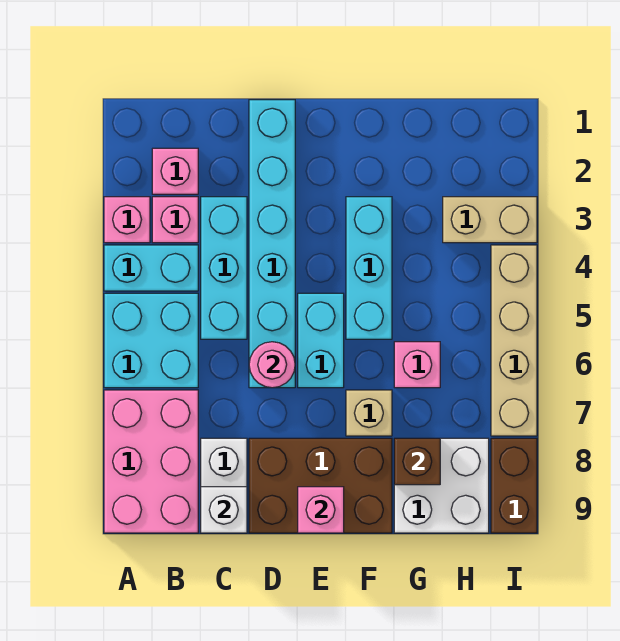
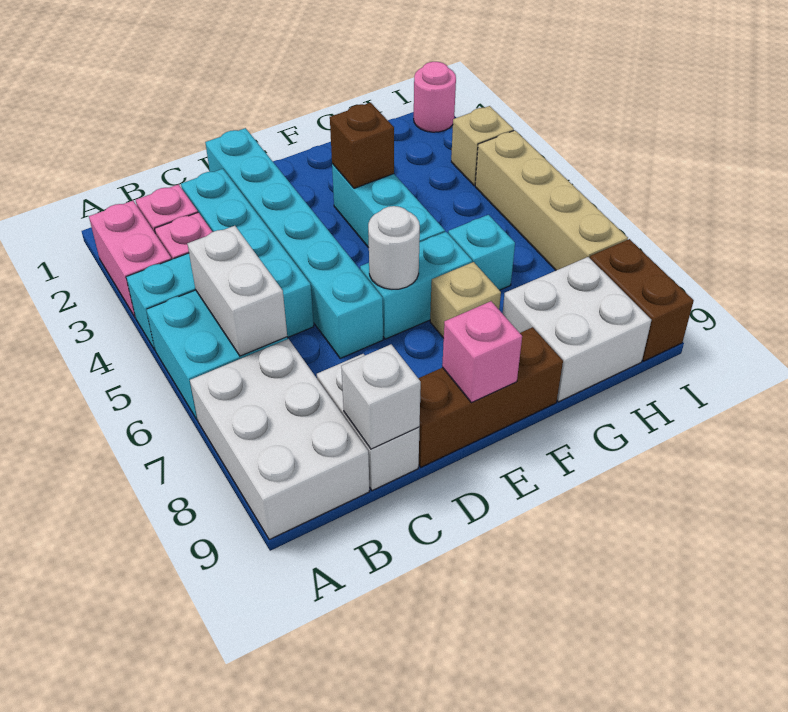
pink brick A3 level 1 -> pink brick A2:A3 level 1
pink brick A7:B9 level 1 -> white brick A7:B9 level 1
none -> white brick B5:B6 level 2
cyan brick C3:C5 level 1 -> cyan brick C2:C5 level 1
pink round brick D6 level 2 -> pink round brick I1 level 1
brown brick D8:F9 level 1 -> brown brick D9:F9 level 1
cyan brick E5:E6 level 1 -> cyan brick E6:F6 level 1
none -> white round brick E6 level 2
pink brick G6 level 1 -> cyan brick G6 level 1
brown brick G8 level 2 -> brown brick F3 level 2
tan brick H3:I3 level 1 -> tan brick I3 level 1

